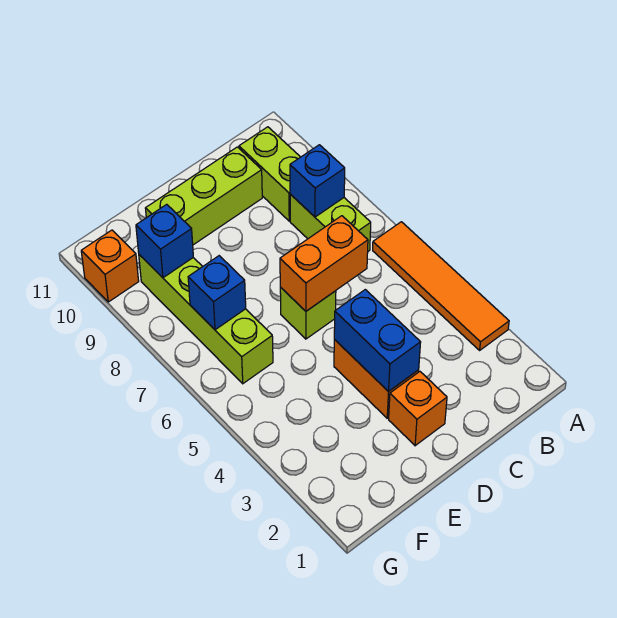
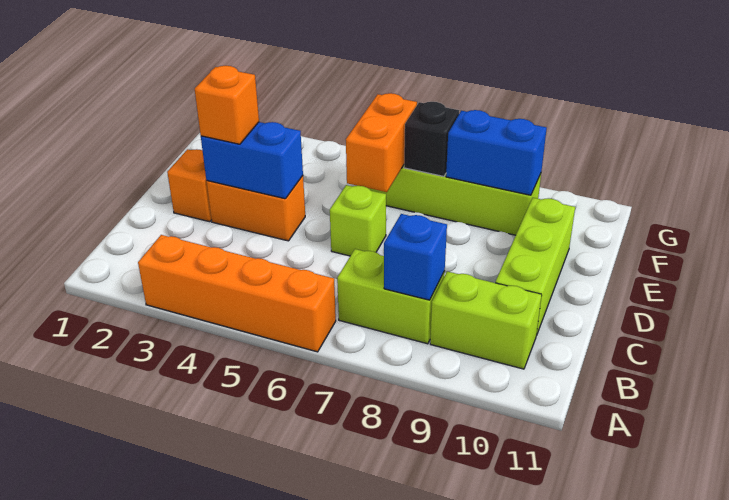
orange tile A3:A6 level 1 -> orange brick A3:A6 level 1
orange brick C6:D6 level 2 -> orange brick E6:F6 level 2
blue brick F7 level 2 -> black brick F7 level 2
blue brick F9 level 2 -> blue brick F8:F9 level 2
orange brick G10 level 1 -> orange brick D3 level 3

